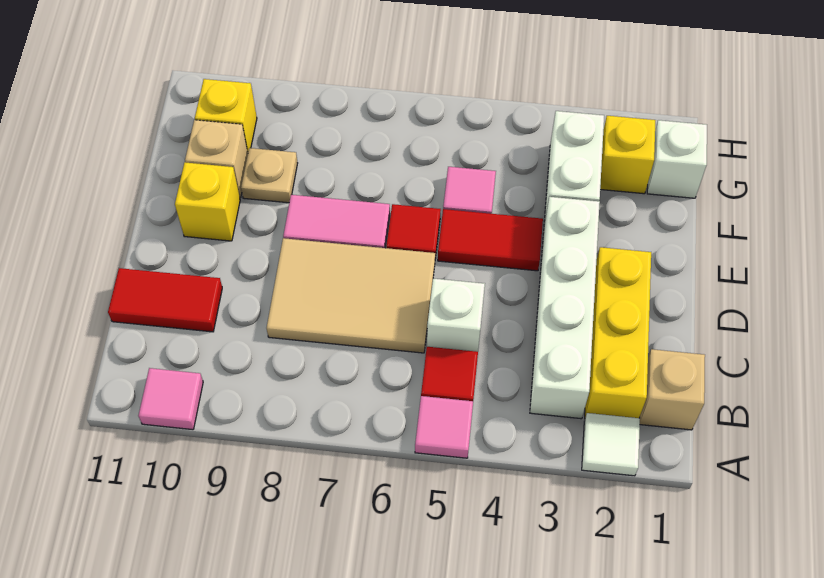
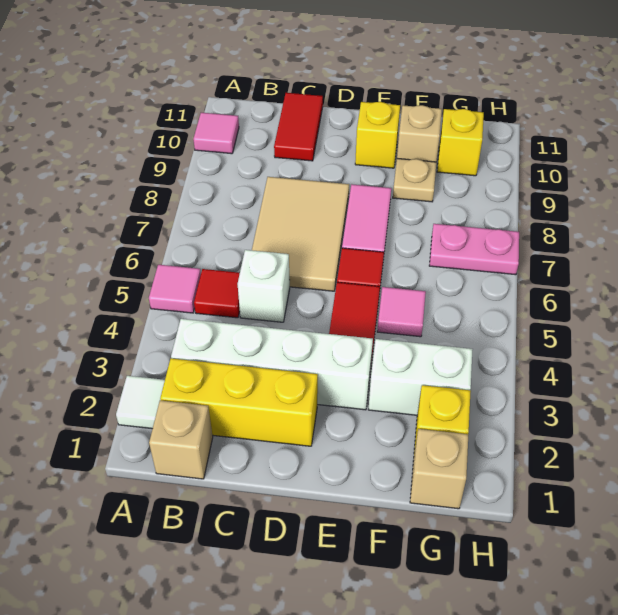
white brick G1 level 1 -> tan brick G1 level 1
none -> pink plate G7:H7 level 1

